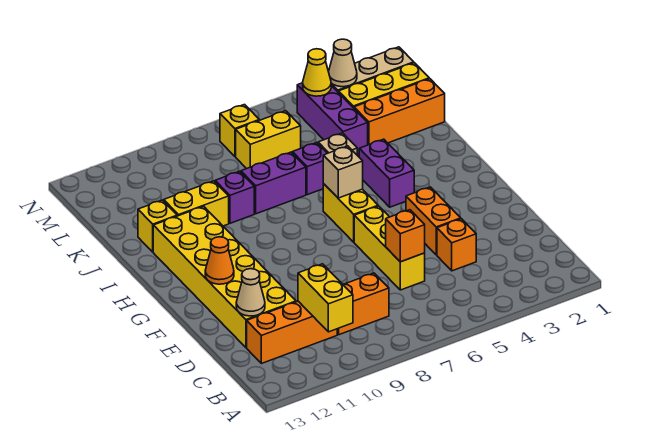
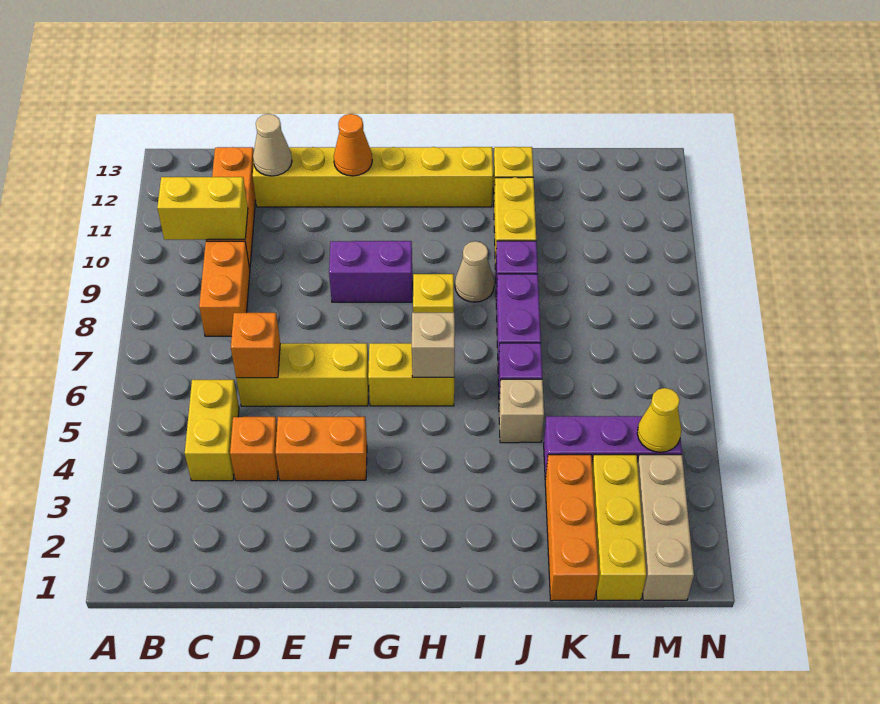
yellow brick D11:I12 level 1 -> yellow brick D12:I12 level 1
purple brick H4:I4 level 1 -> purple brick F9:G9 level 1
yellow brick L6:L7 level 1 -> yellow brick C4:C5 level 1
tan cone M3 level 2 -> tan cone I9 level 1
yellow brick M7 level 1 -> yellow brick H8 level 1

